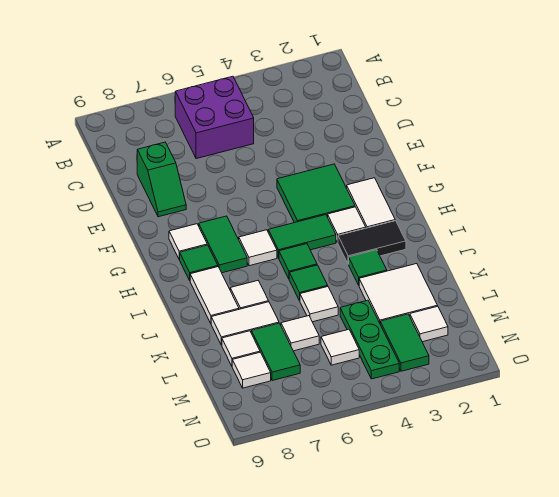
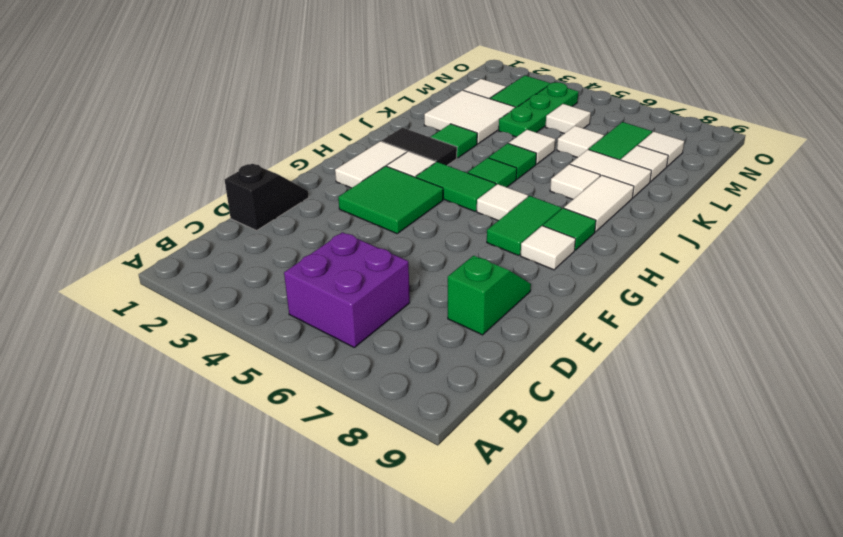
none -> black slope D1:E1 level 1 top D

